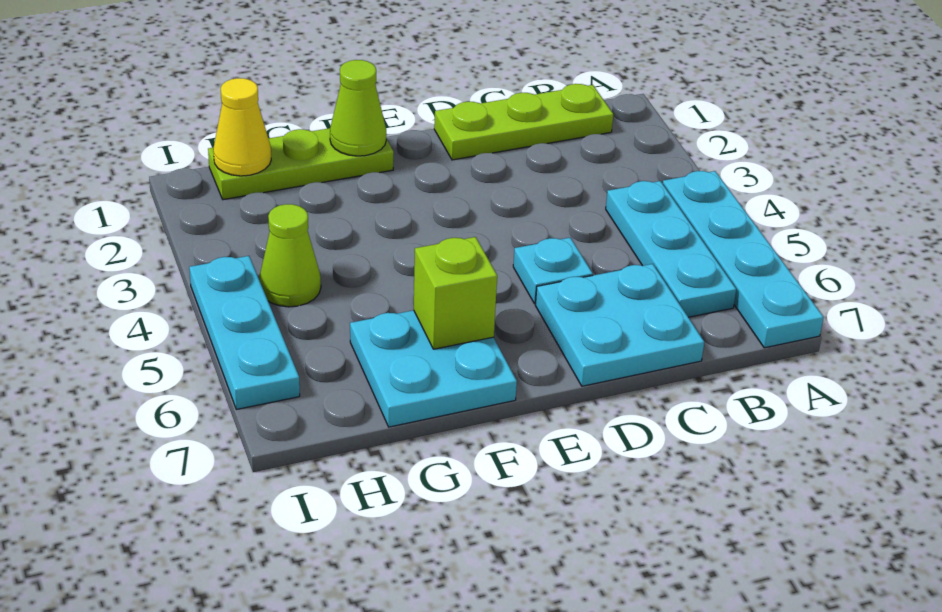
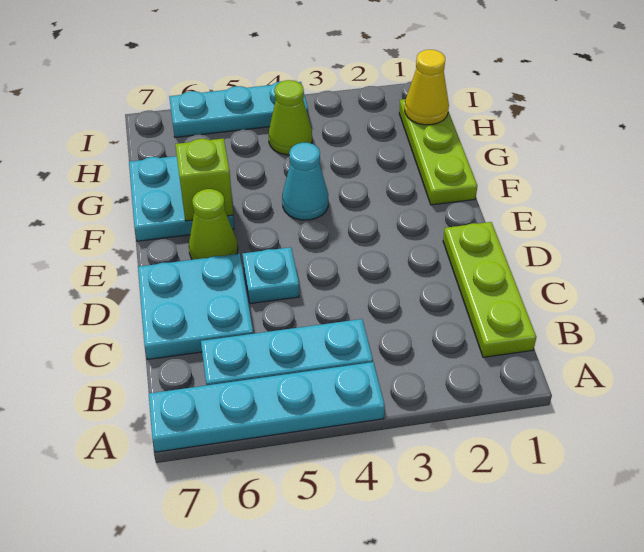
lime cone F1 level 2 -> lime cone E6 level 1
none -> cyan cone F4 level 1

